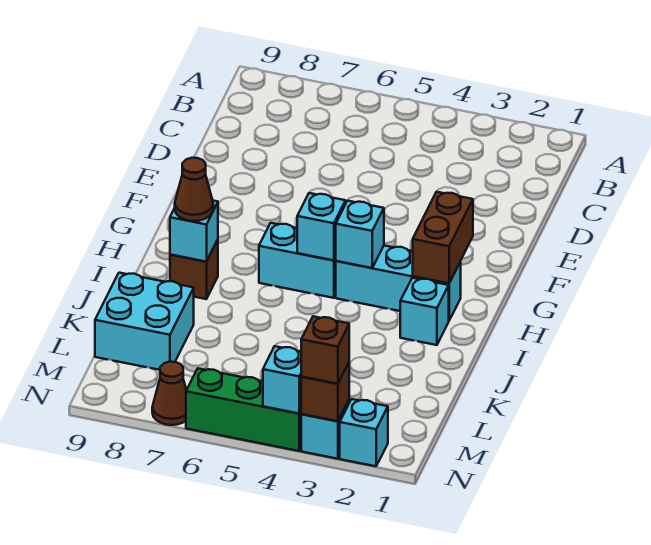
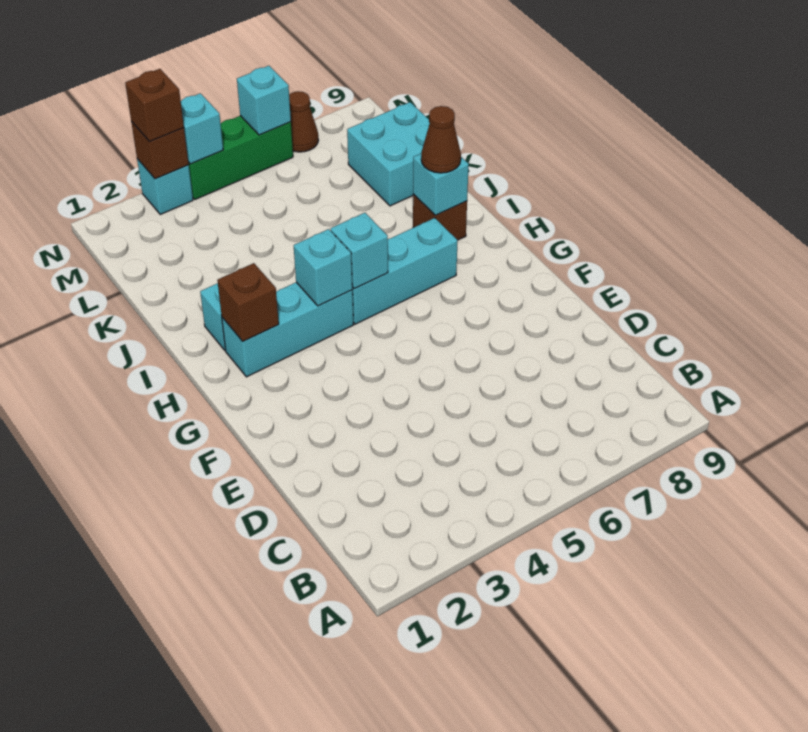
brown brick G2:H2 level 2 -> brown brick H2 level 2
cyan brick H5:H6 level 1 -> cyan brick H5:H7 level 1
cyan brick N2 level 1 -> cyan brick N6 level 2

